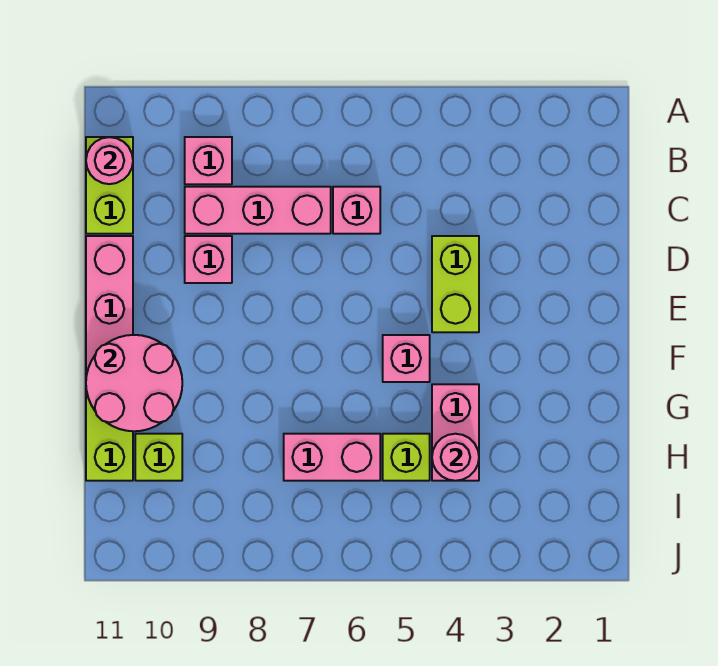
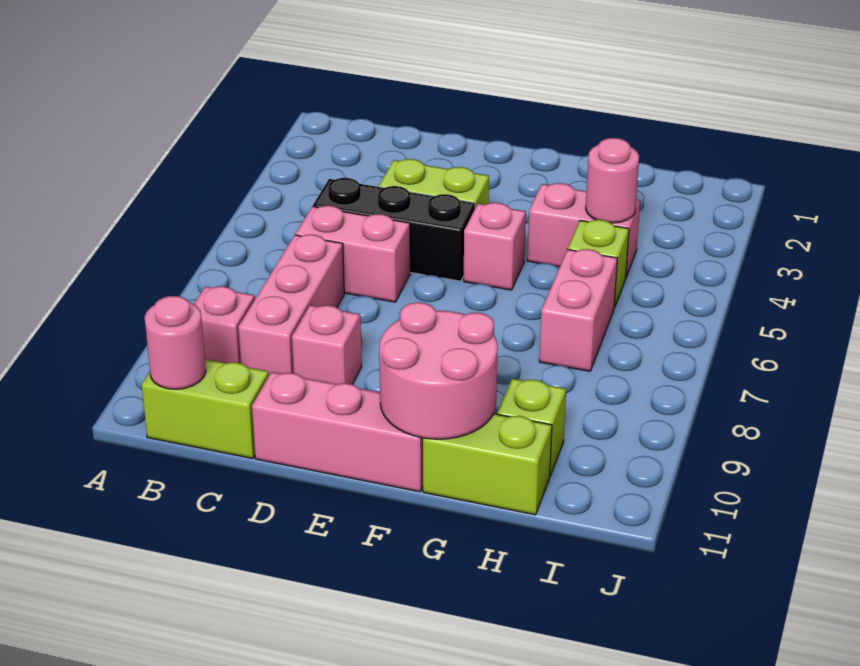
none -> black brick C5:E5 level 1
pink brick C6 level 1 -> pink brick C6:D6 level 1

